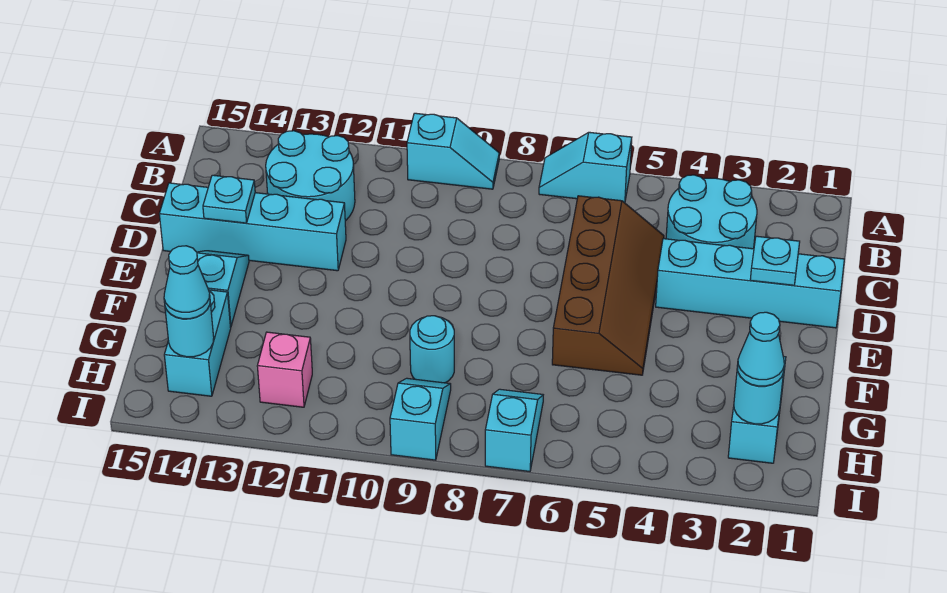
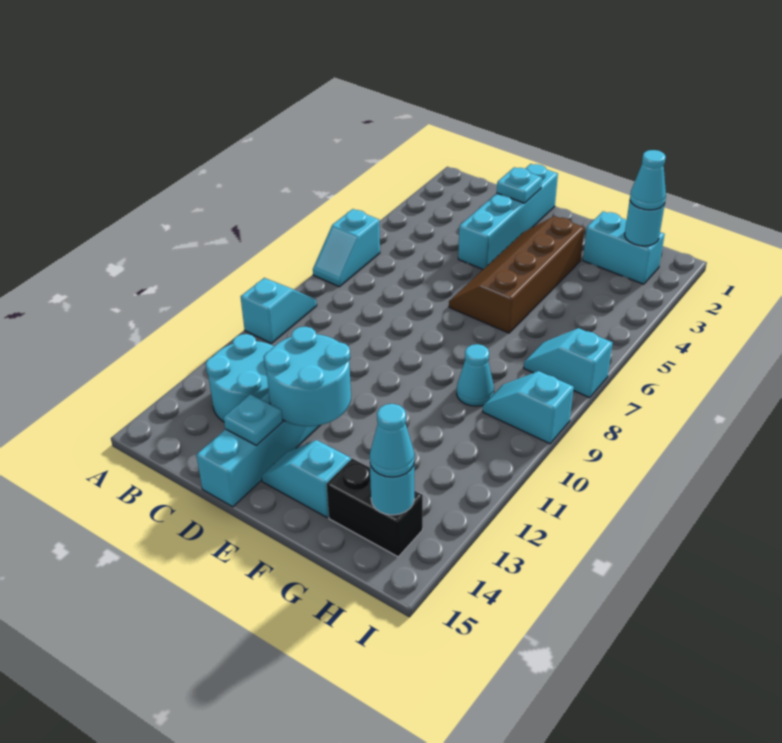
cyan round brick B3:C4 level 1 -> cyan round brick D12:E13 level 2
brown slope C5:F6 level 1 top 6 -> brown slope E3:F6 level 1 top F
cyan round brick G9 level 1 -> cyan cone G9 level 1
cyan brick G14:H14 level 1 -> black brick G14:H14 level 1
pink brick H12 level 1 -> none

